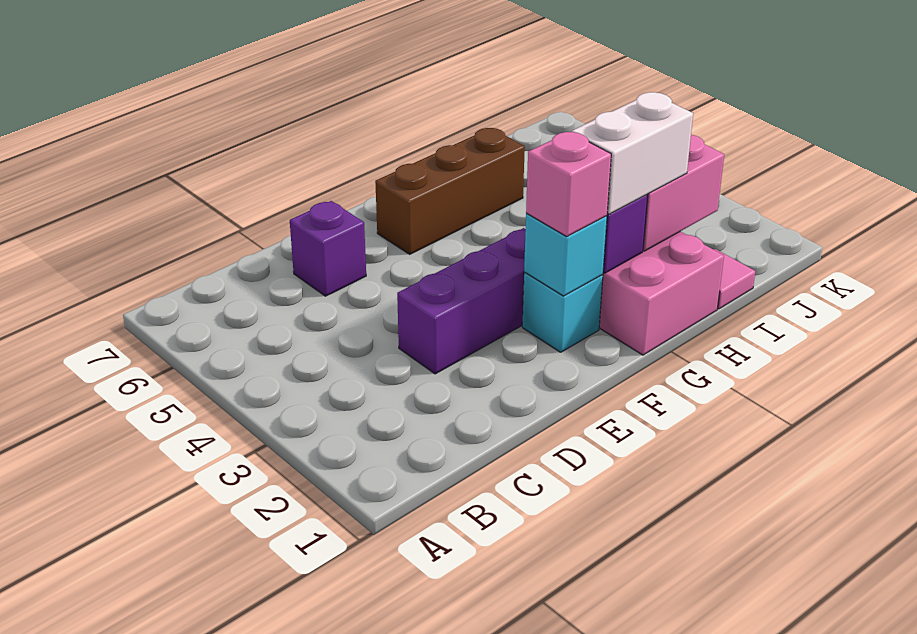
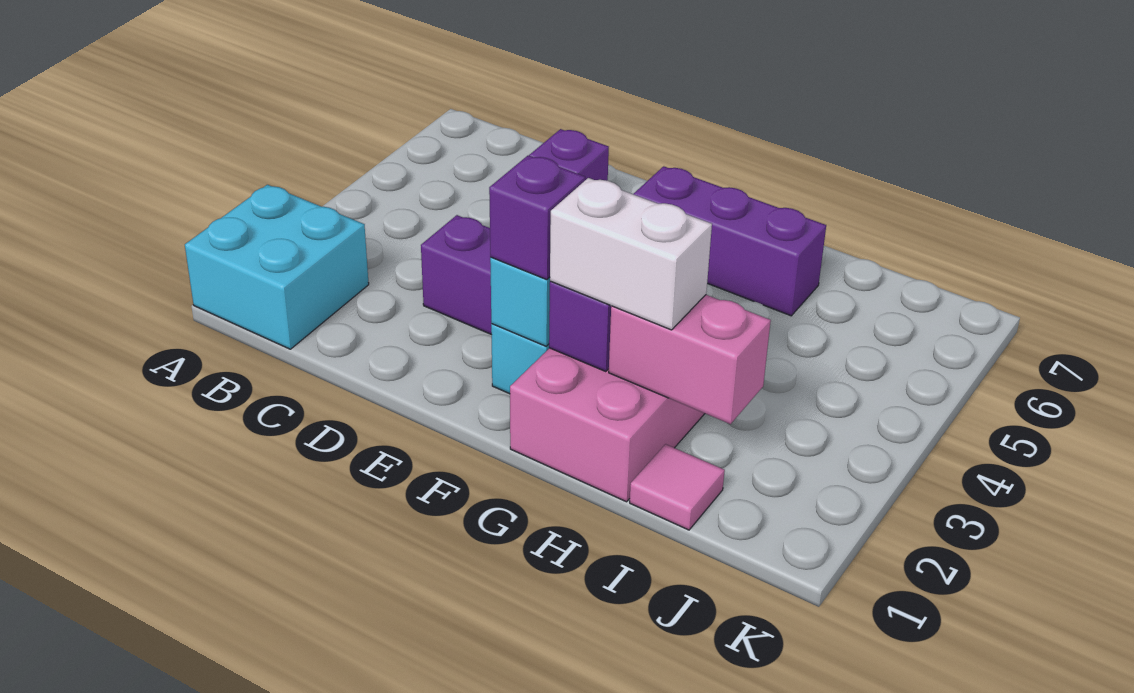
none -> cyan brick A1:B2 level 1
pink brick F2 level 3 -> purple brick F2 level 3
brown brick F6:H6 level 1 -> purple brick F6:H6 level 1

